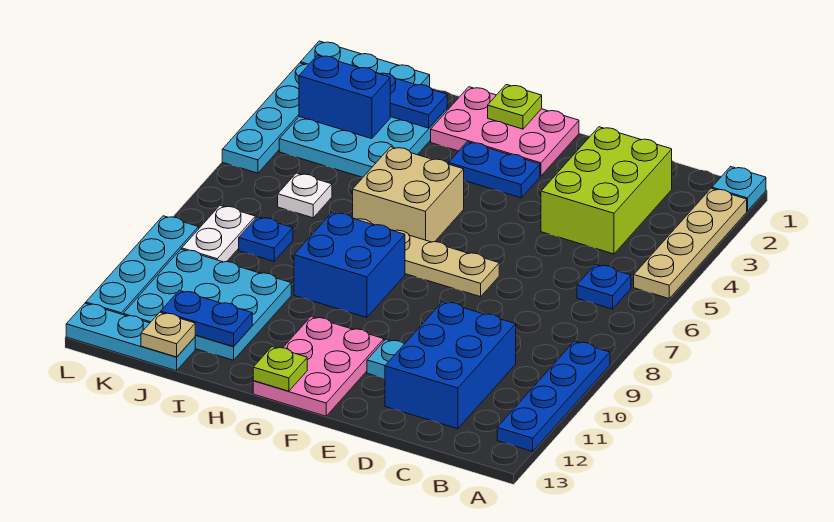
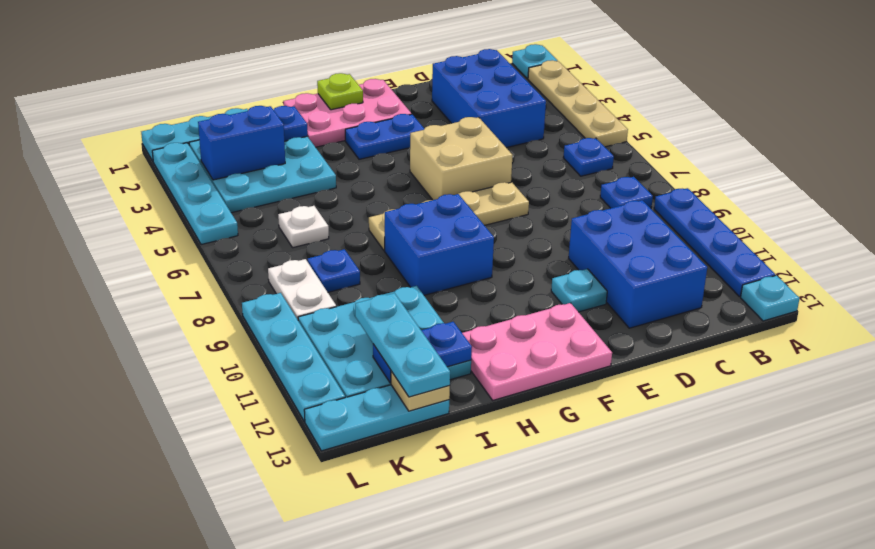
none -> cyan plate A13 level 1
none -> blue plate B8 level 1
lime brick C2:D4 level 1 -> blue brick C2:D4 level 1
pink plate F11:G13 level 1 -> pink plate F12:H13 level 1
tan brick G5:H6 level 1 -> tan brick E5:F6 level 1
lime plate G13 level 2 -> none
none -> cyan plate J11:J13 level 3

